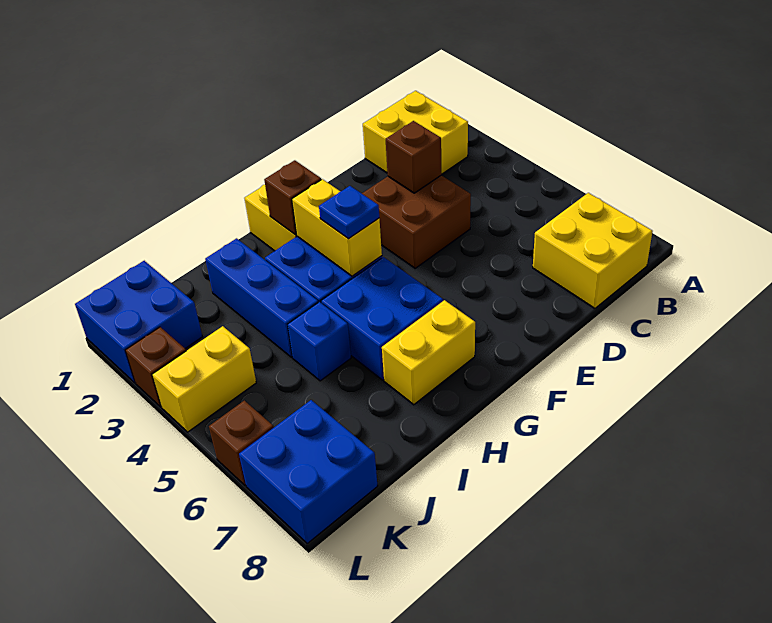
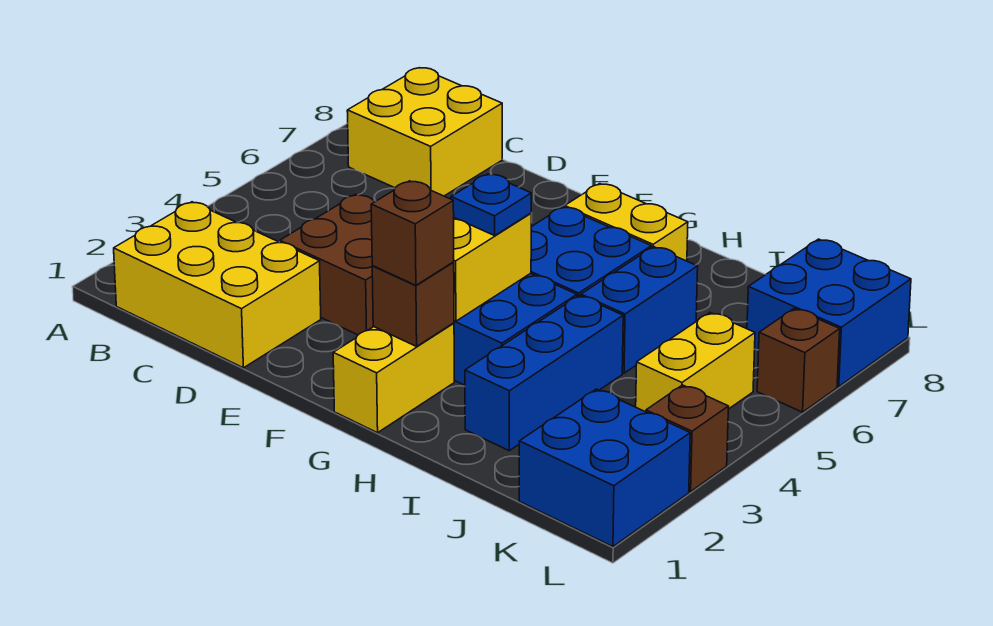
yellow brick B1:C2 level 1 -> yellow brick B1:D2 level 1
brown brick D3 level 2 -> brown brick G2 level 3
blue brick I5 level 1 -> blue brick I5:I6 level 1
yellow brick K4:L4 level 1 -> yellow brick K4:K5 level 1

